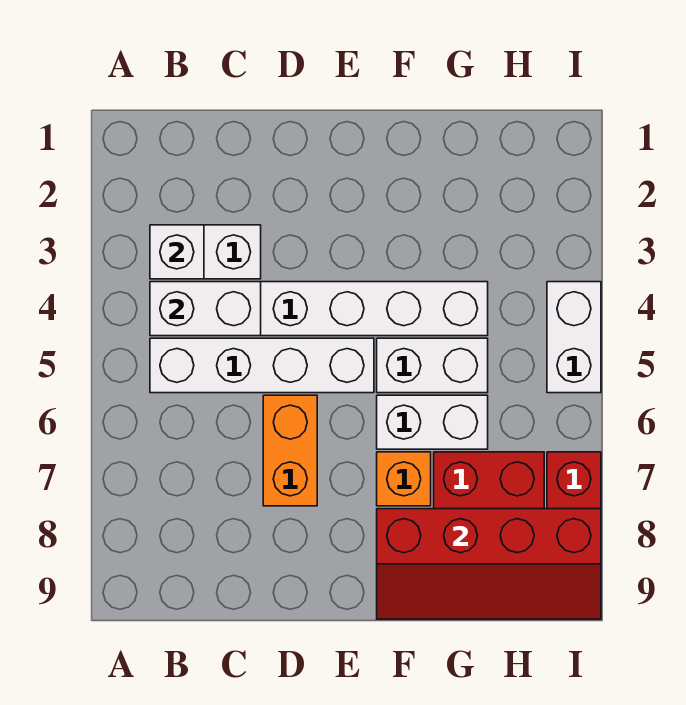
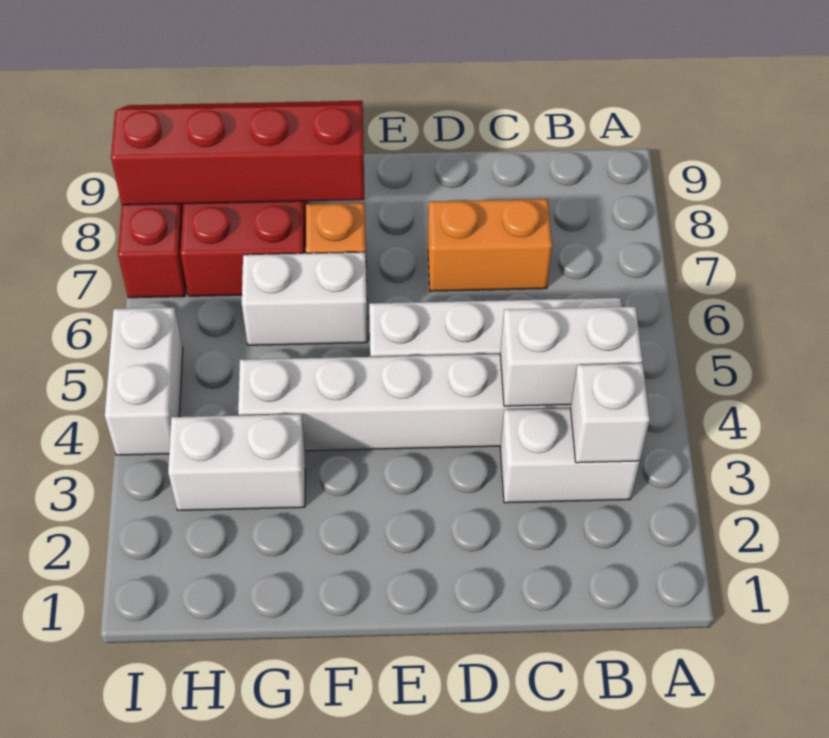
orange brick D6:D7 level 1 -> orange brick C7:D7 level 1
white brick F5:G5 level 1 -> white brick G3:H3 level 1

